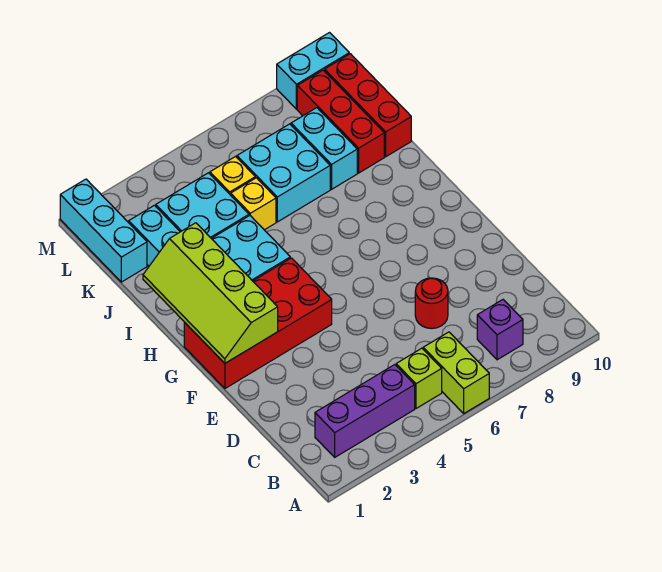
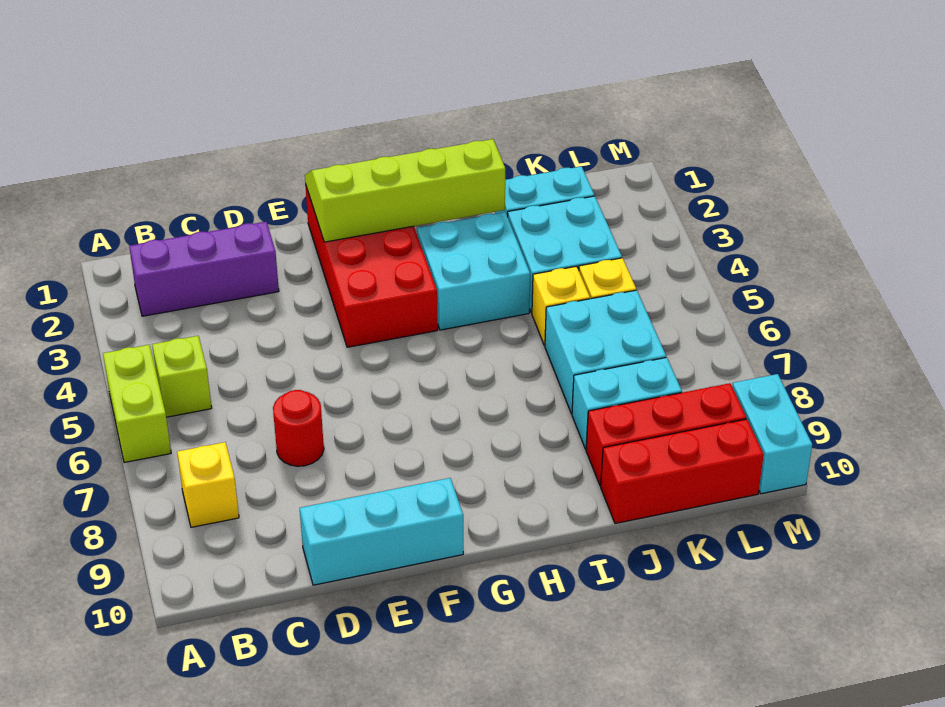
lime brick A6:B6 level 1 -> lime brick A5:A6 level 1
purple brick B2:B4 level 1 -> purple brick B2:D2 level 1
purple brick B8 level 1 -> yellow brick B8 level 1
cyan brick K1:M1 level 1 -> cyan brick D10:F10 level 1

